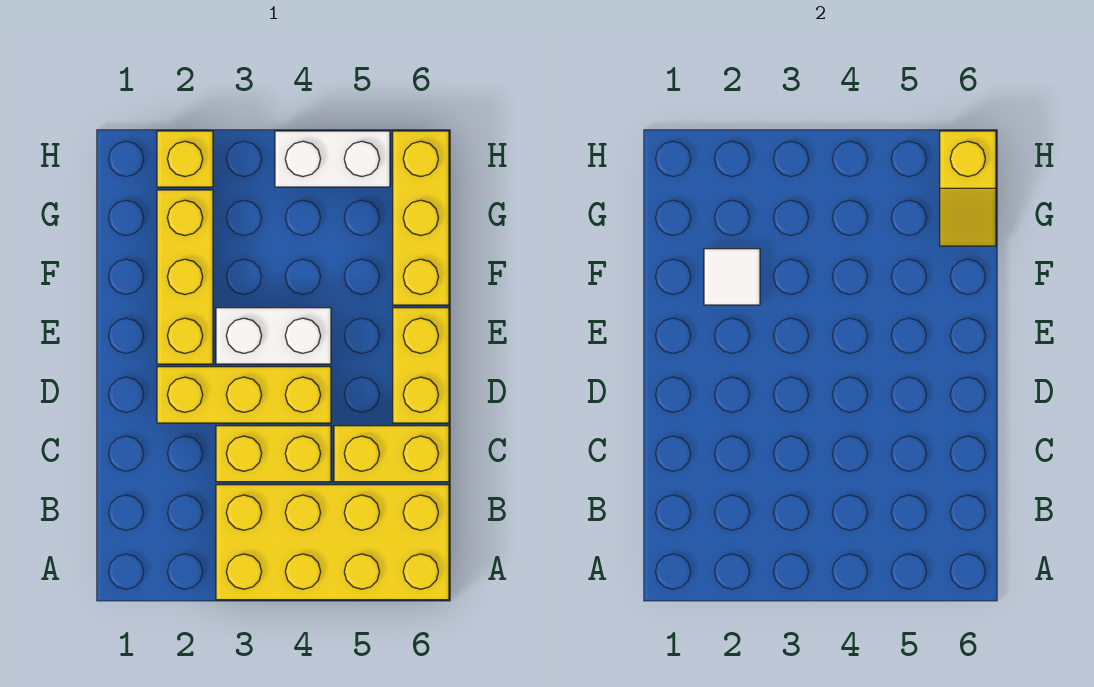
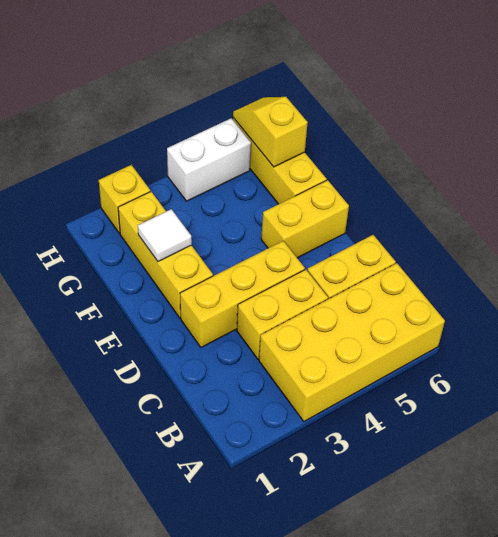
yellow brick D6:E6 level 1 -> yellow brick E5:E6 level 1
white brick E3:E4 level 1 -> none
yellow slope G6:H6 level 2 top H -> yellow slope G6:H6 level 2 top G

